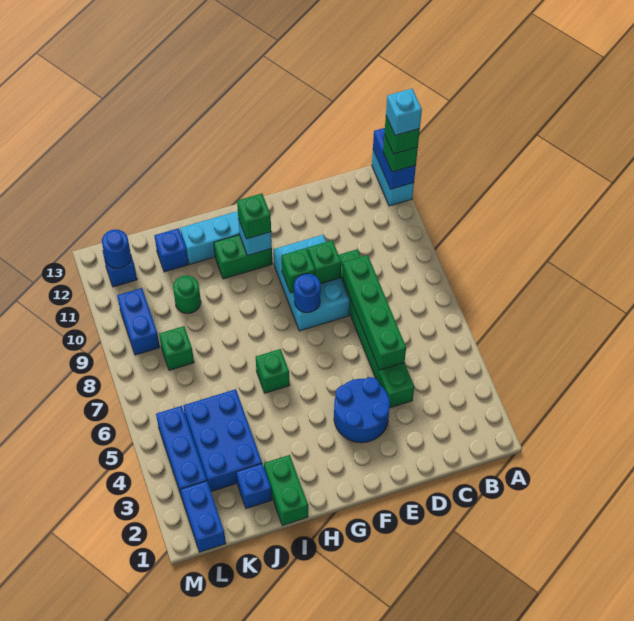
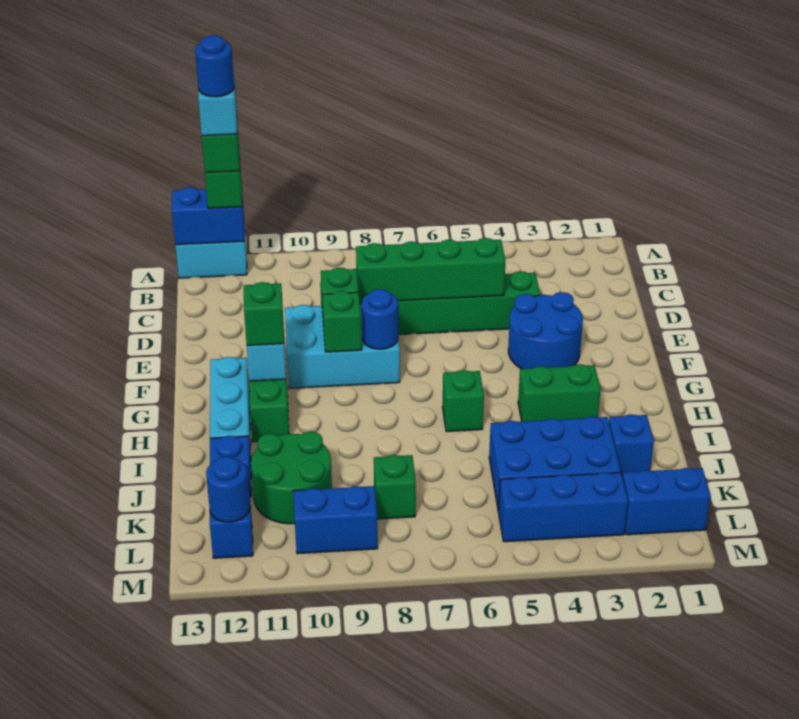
none -> blue round brick A12 level 6
green brick I1:I2 level 1 -> green brick H3:H4 level 1
green round brick J10 level 1 -> green round brick J10:K11 level 1

